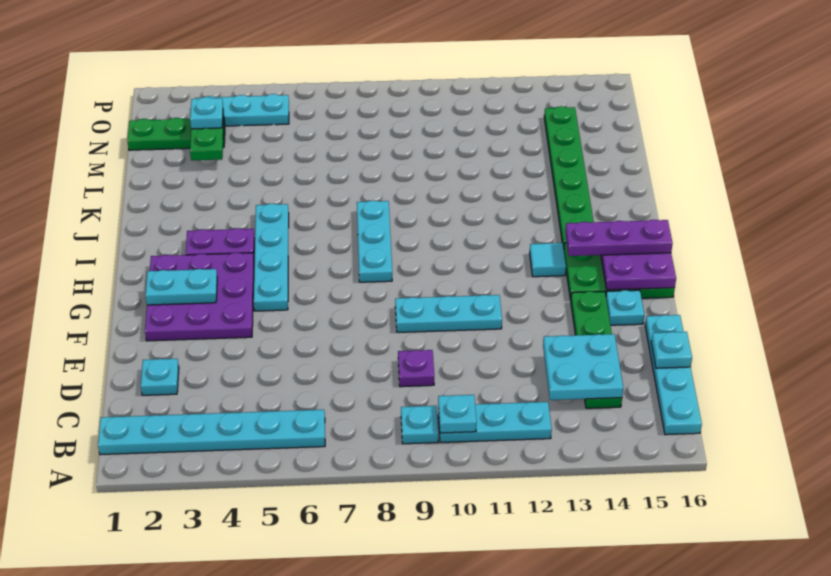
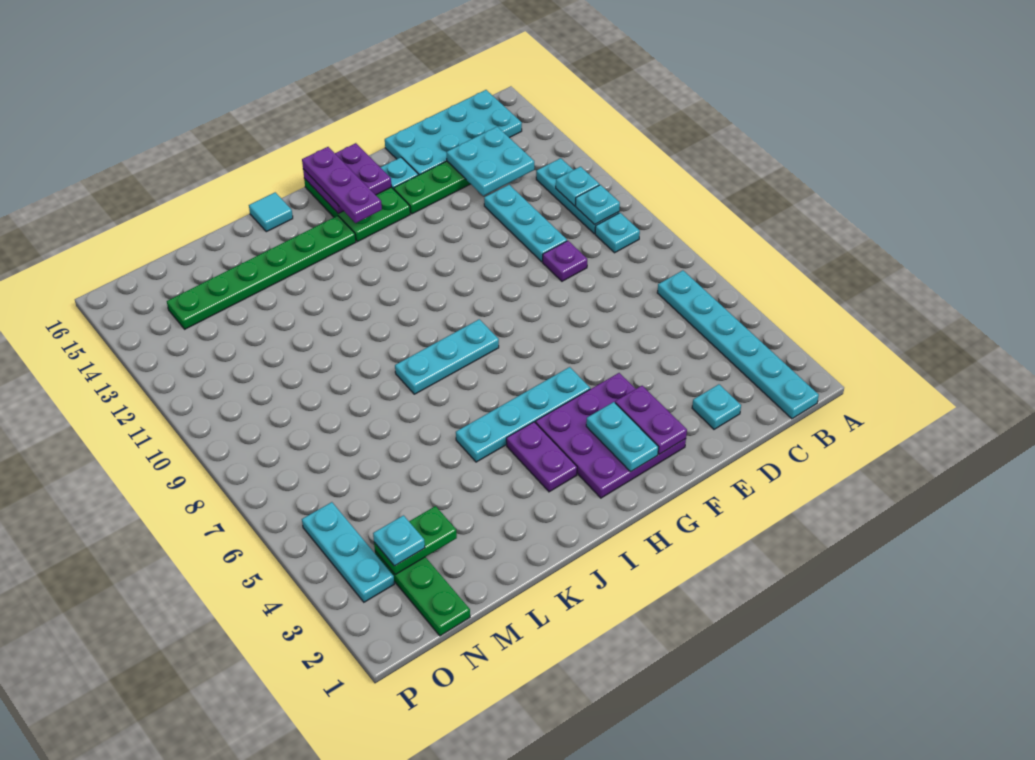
cyan plate B16:E16 level 1 -> cyan plate B15:E16 level 1
cyan plate D16 level 2 -> cyan plate B11 level 2
none -> purple plate F2:F3 level 2
cyan plate F9:F11 level 1 -> cyan plate D10:D12 level 1
cyan tile H13 level 1 -> cyan tile J16 level 1

